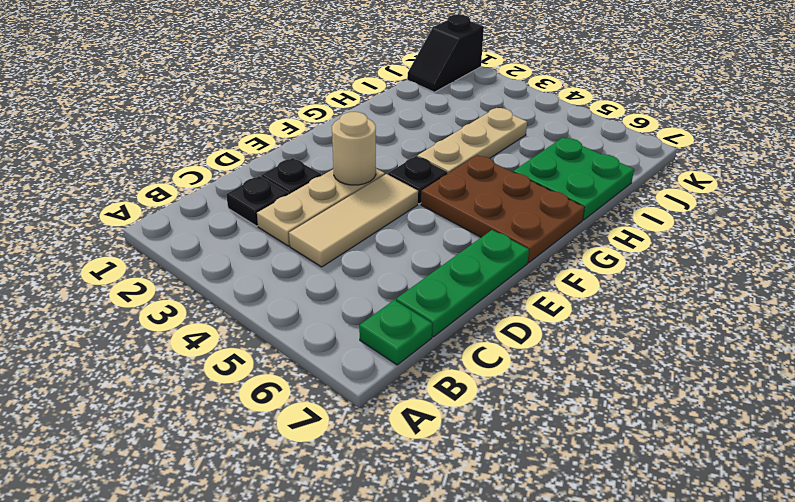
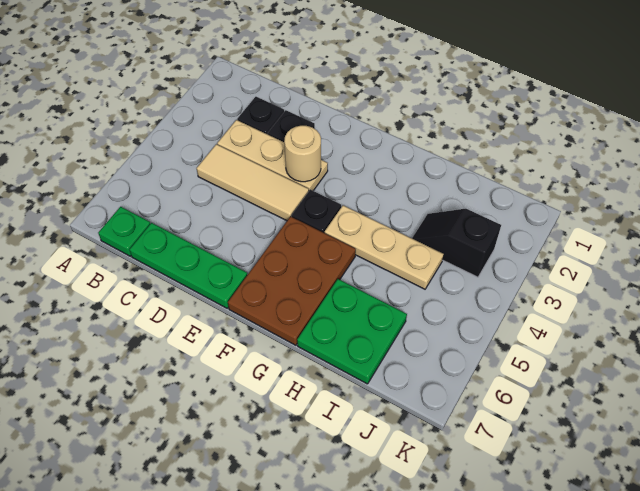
black slope J1:K1 level 1 top K -> black slope I3:J3 level 1 top J

